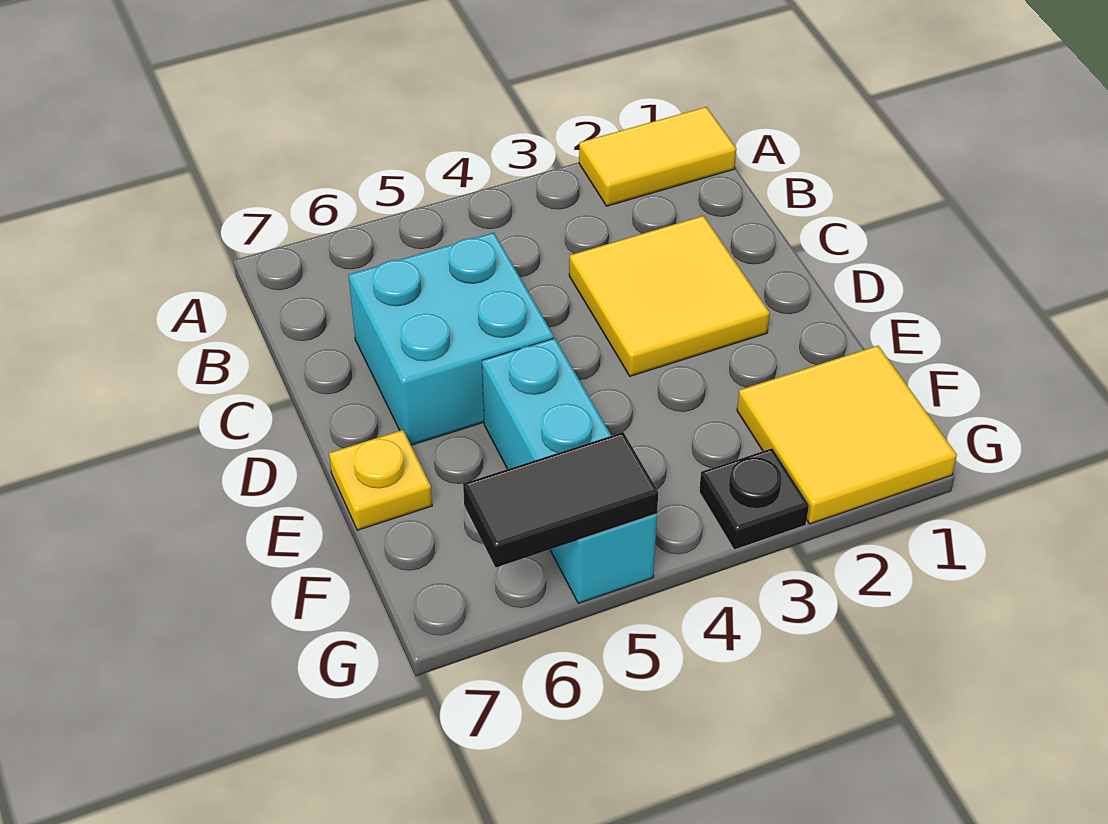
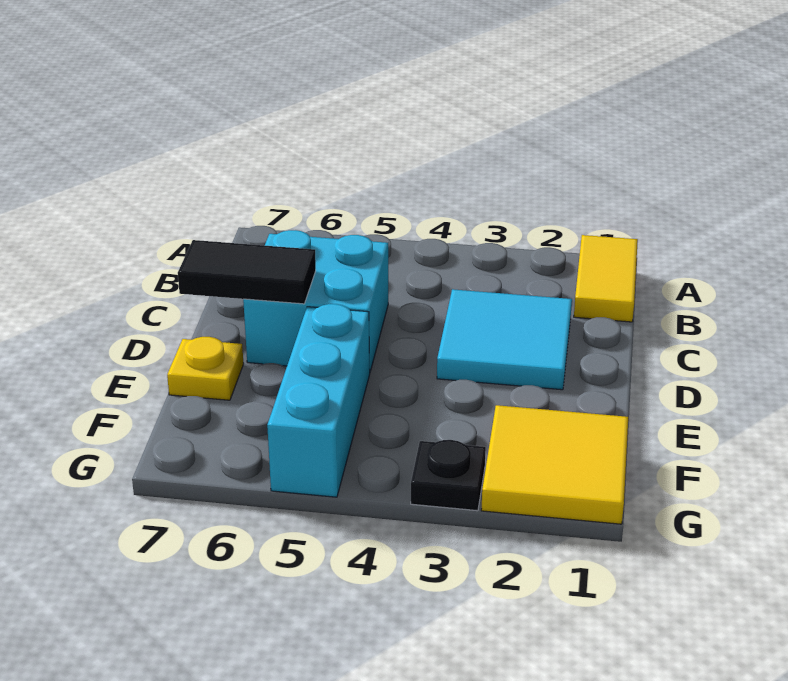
yellow tile A1:A2 level 1 -> yellow tile A1:B1 level 1
yellow tile C2:D3 level 1 -> cyan tile C2:D3 level 1
black tile G5:G6 level 2 -> black tile D6:D7 level 2

